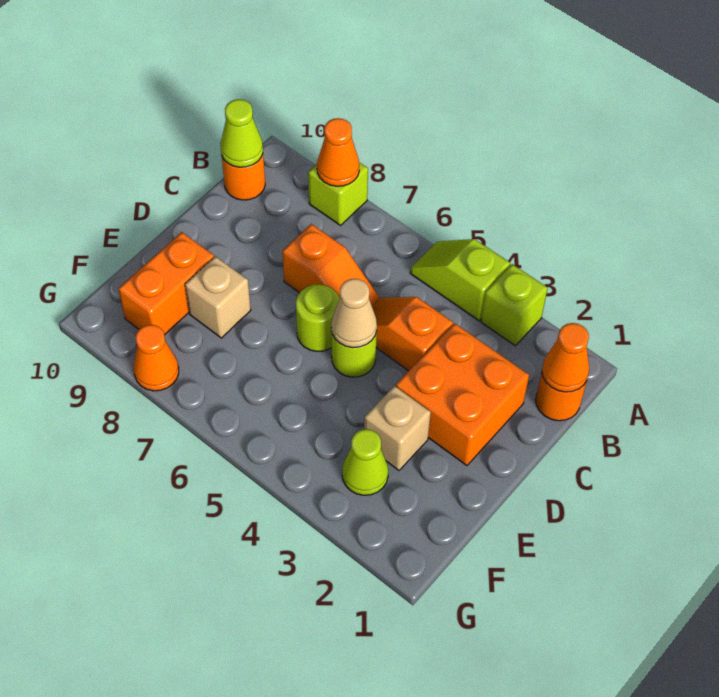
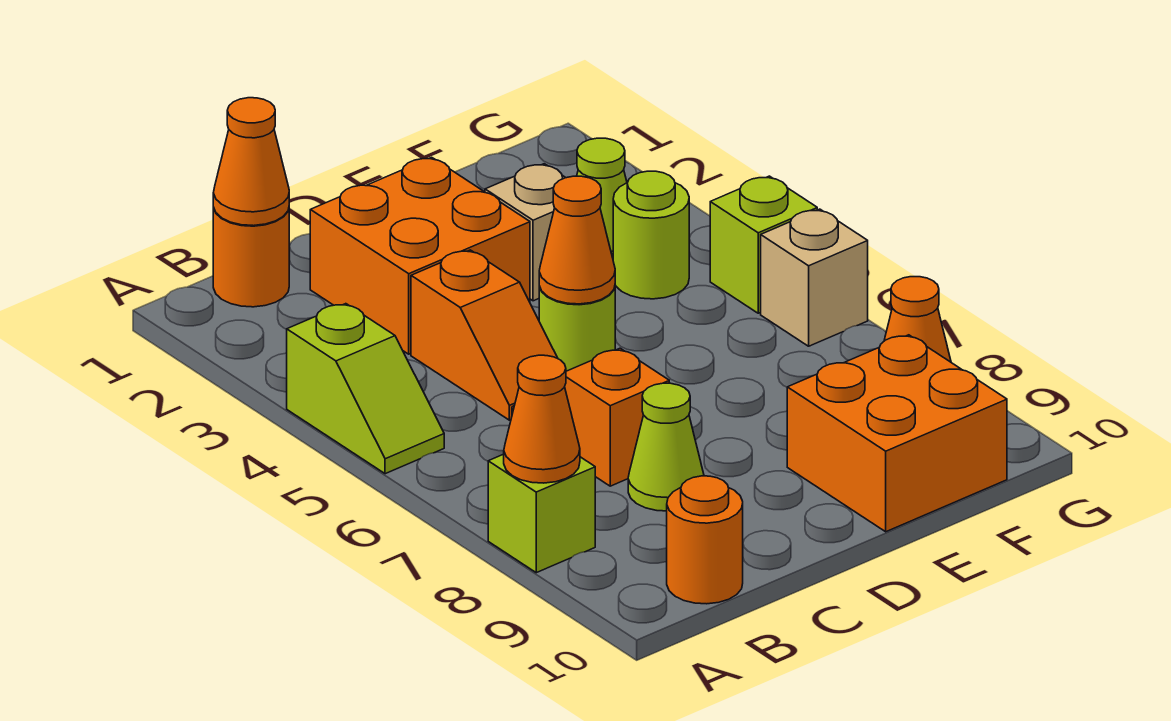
lime brick A3 level 1 -> lime brick G5 level 1
lime cone B10 level 2 -> lime cone C8 level 1
tan cone D5 level 2 -> orange cone D5 level 2
lime round brick D6 level 1 -> lime round brick F4 level 1
tan brick E8 level 1 -> tan brick G6 level 1
orange brick E9:F9 level 1 -> orange brick E9:F10 level 1

